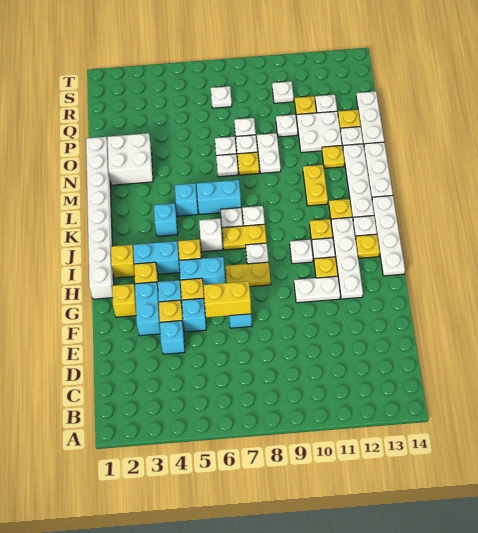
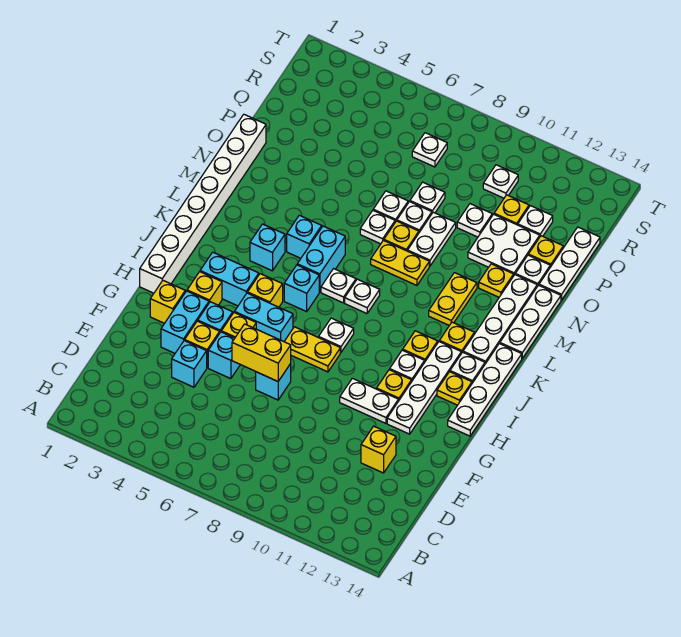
yellow brick I2 level 1 -> yellow brick E12 level 1
white plate I10 level 1 -> none
white brick J6 level 1 -> cyan brick J6 level 1
yellow plate J7:J8 level 1 -> yellow plate M8:M9 level 1
cyan brick L6:L7 level 1 -> cyan brick K6:L6 level 1
white brick N2:O3 level 1 -> none

